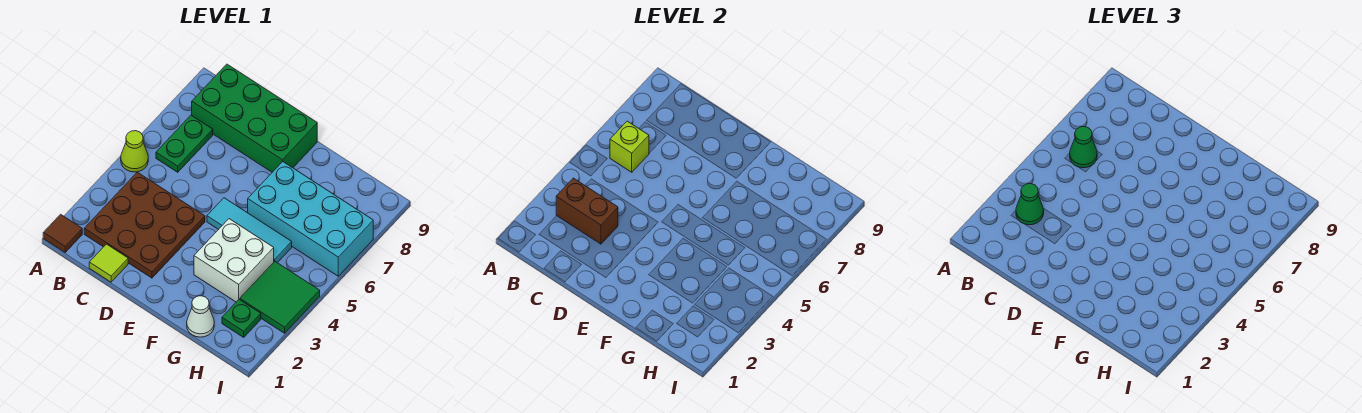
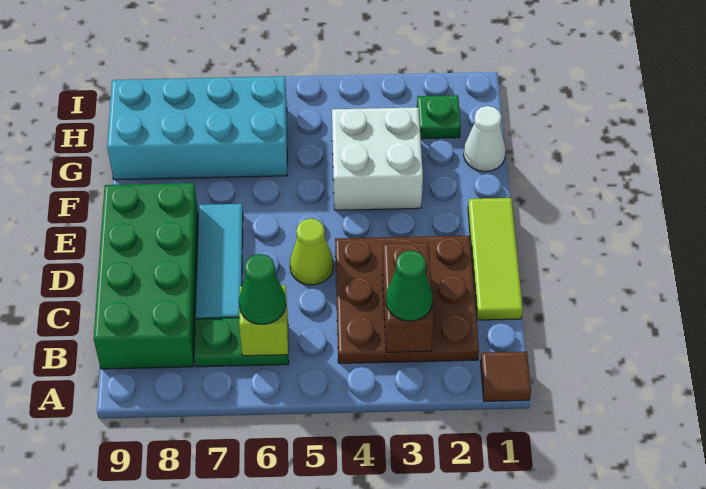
lime cone A5 level 1 -> lime cone D5 level 1
lime tile C1 level 1 -> lime tile C1:E1 level 1
cyan tile E5:G5 level 1 -> cyan tile C7:E7 level 1
cyan brick F6:I7 level 1 -> cyan brick G6:H9 level 1
green tile H3:I4 level 1 -> none

